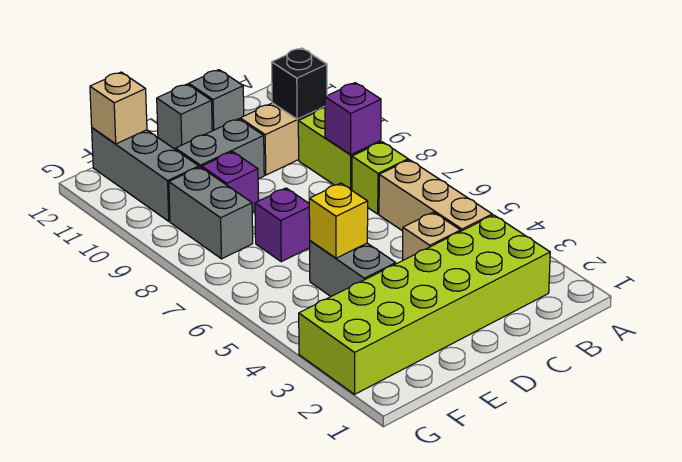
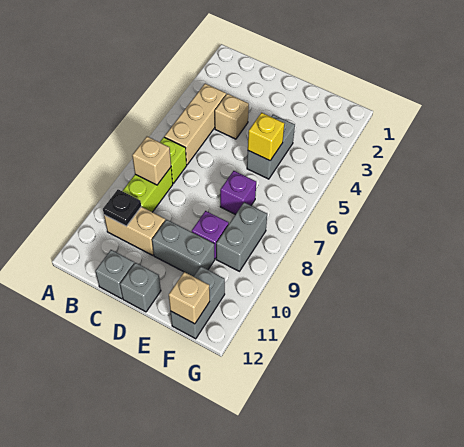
lime brick B2:G3 level 1 -> none
purple brick B8 level 2 -> tan brick B8 level 2
black brick B10 level 2 -> black plate B10 level 2
grey brick F10:F12 level 1 -> grey brick F11:F12 level 1

